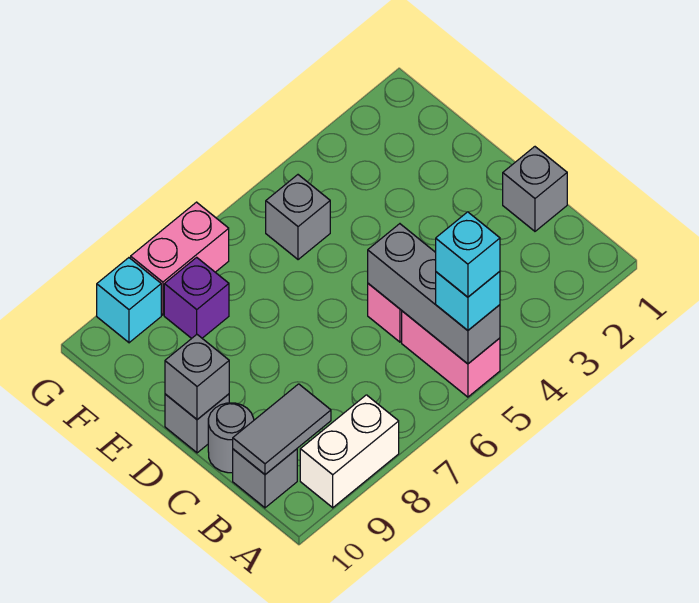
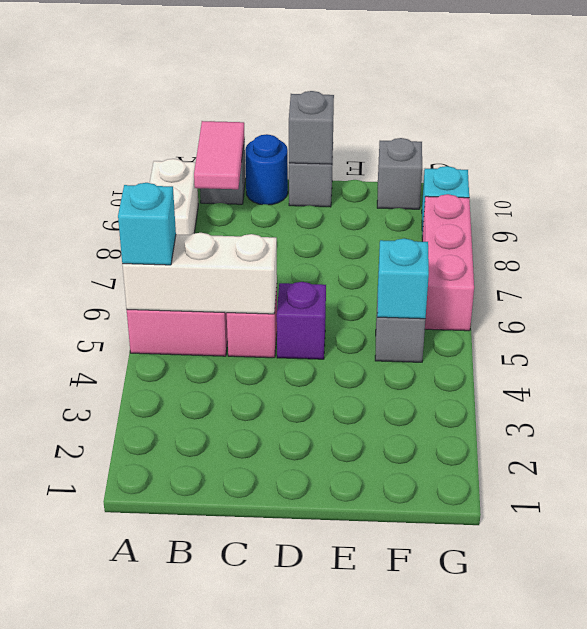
grey brick A5:C5 level 2 -> white brick A5:C5 level 2
cyan brick A5 level 4 -> cyan brick F5 level 2
grey tile B9:B10 level 2 -> pink tile B9:B10 level 2
grey brick C1 level 1 -> grey brick F10 level 1
grey round brick C10 level 1 -> blue round brick C10 level 1
purple brick F8 level 1 -> purple brick D5 level 1
pink brick G7:G8 level 1 -> pink brick G6:G8 level 1

